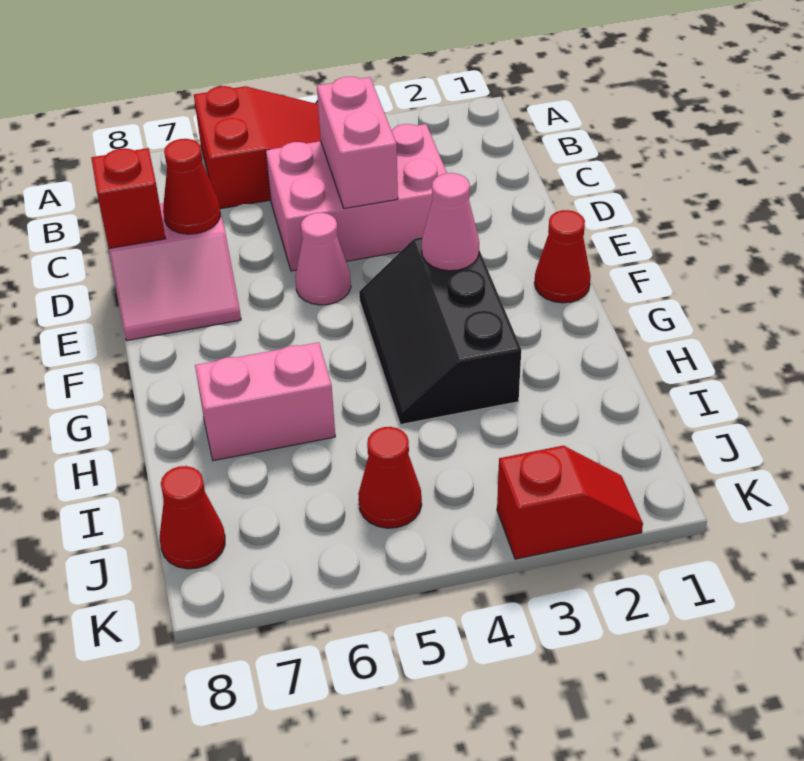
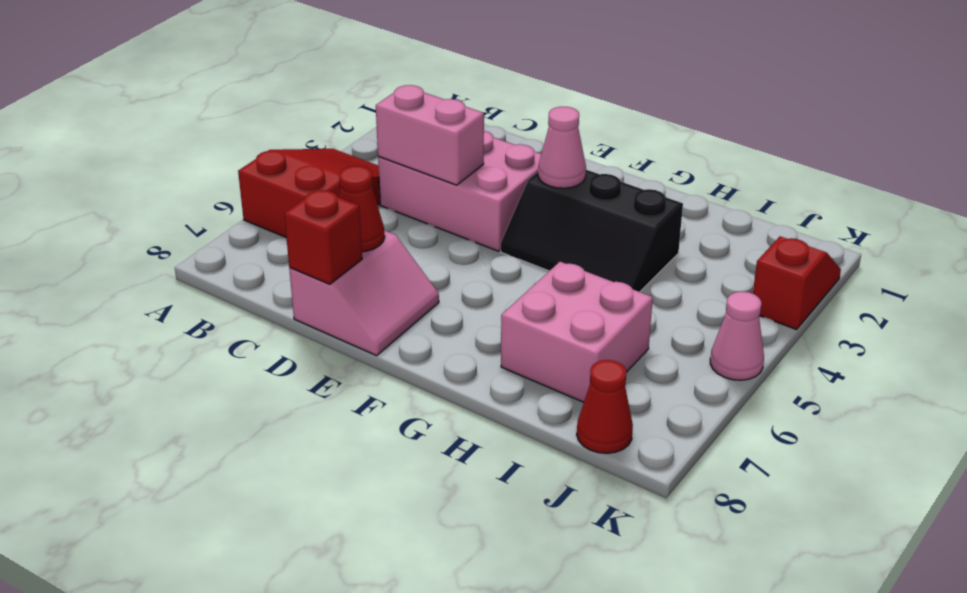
pink brick C3:D5 level 1 -> pink brick C3:E4 level 1
pink cone E5 level 1 -> pink cone K5 level 1
red cone F1 level 1 -> none
pink brick H6:H7 level 1 -> pink brick H6:I7 level 1
red cone J5 level 1 -> none

